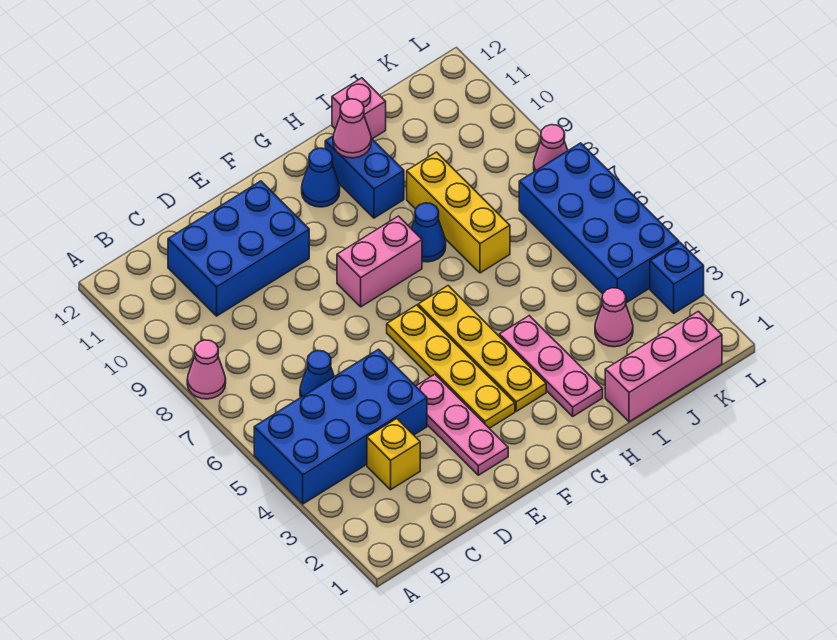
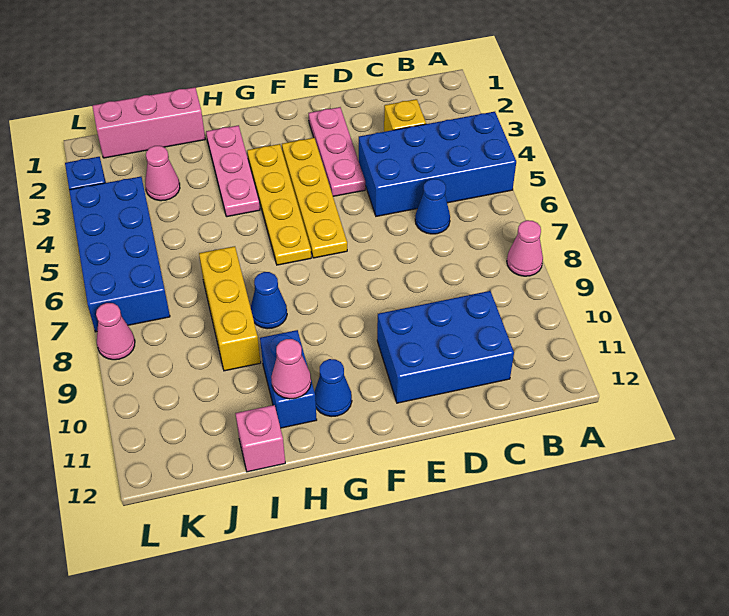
pink brick F8:G8 level 1 -> none

